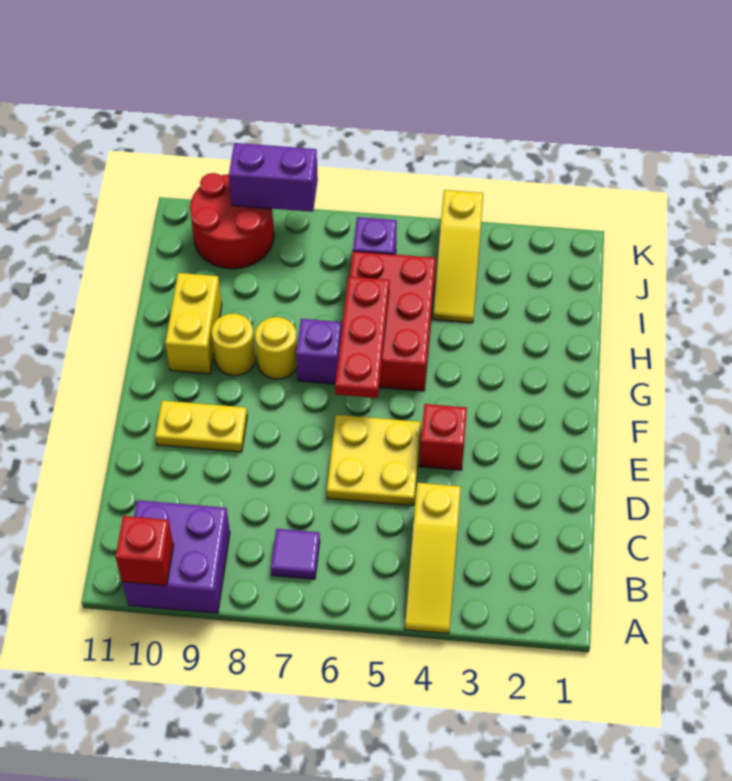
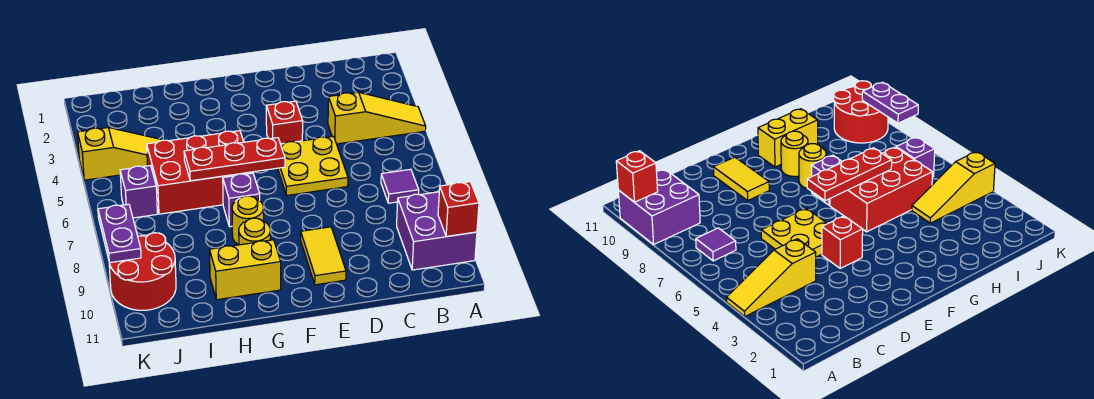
yellow plate E9:E10 level 1 -> yellow tile E9:E10 level 1
purple brick K8:K9 level 2 -> purple plate K8:K9 level 2

